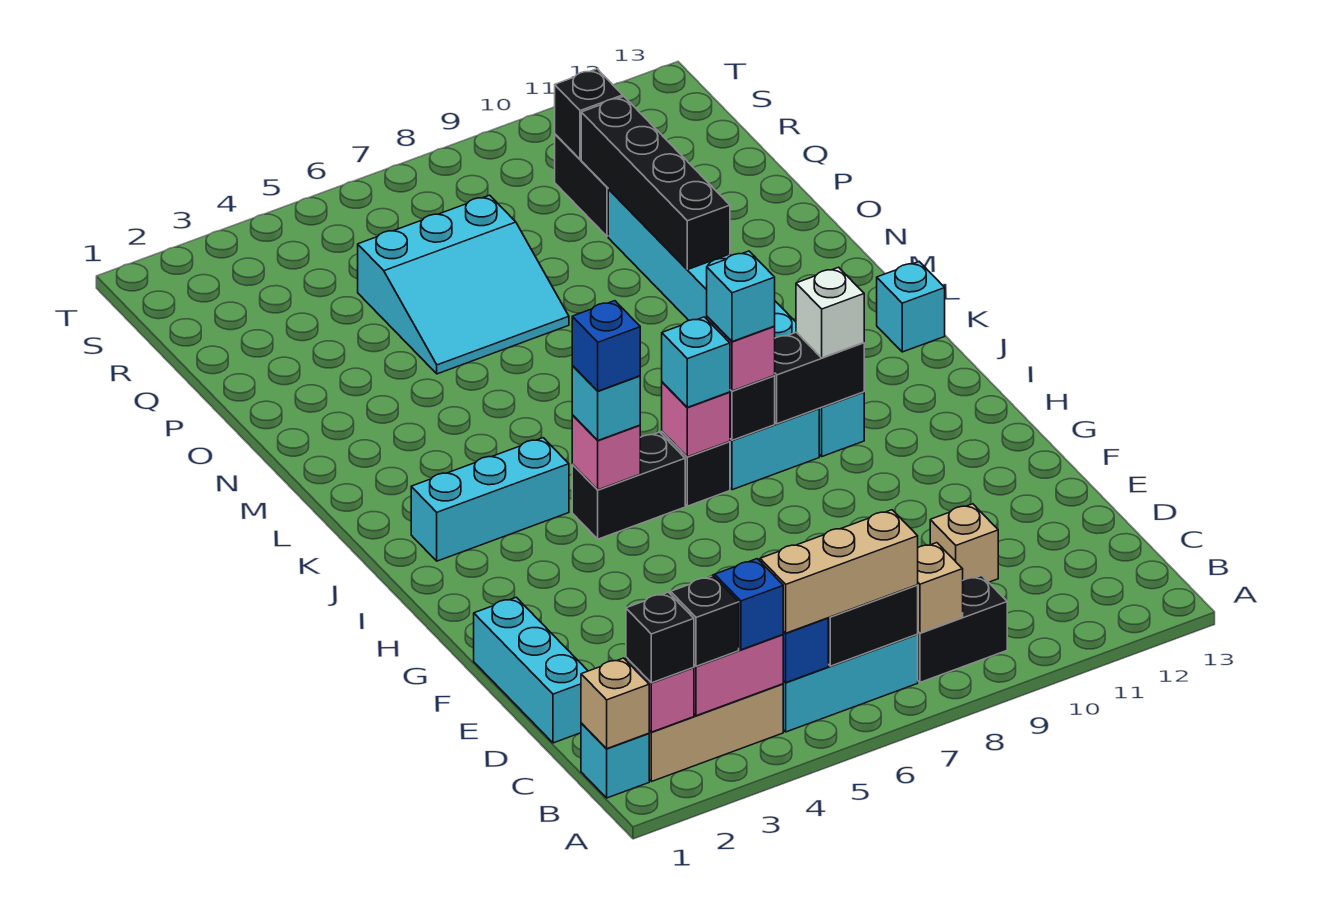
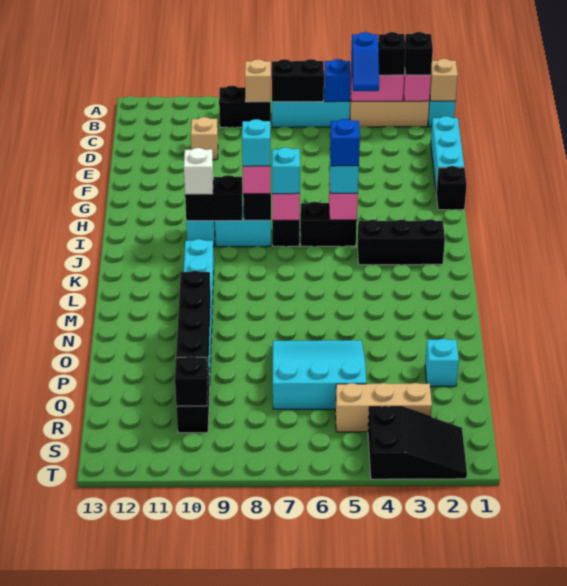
tan brick B5:B7 level 3 -> tan brick R3:R5 level 1
none -> black brick G1 level 1
cyan brick J2:J4 level 1 -> black brick J2:J4 level 1
cyan brick K13 level 1 -> cyan brick P2 level 1
none -> black slope S2:T4 level 1 top 4

